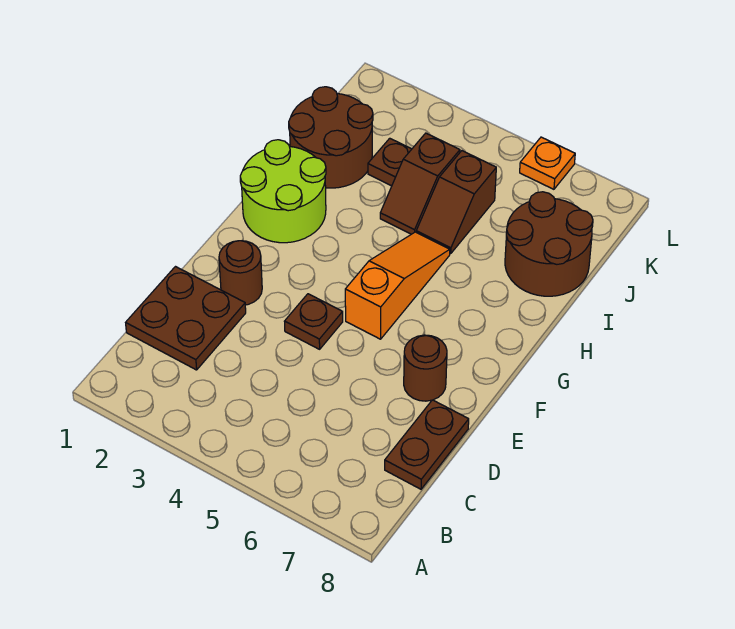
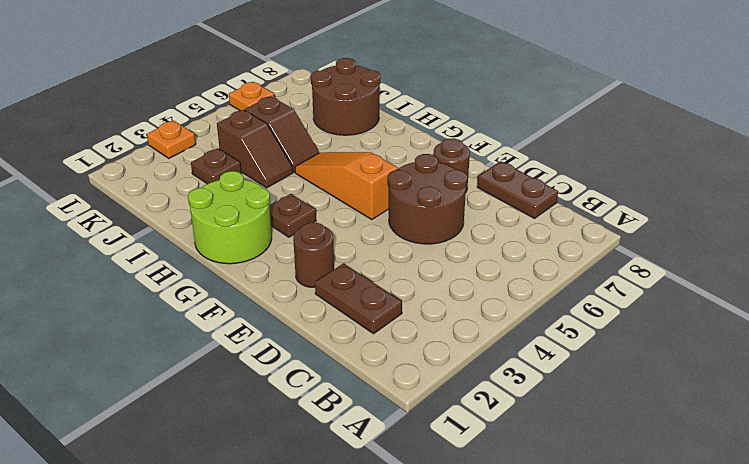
brown plate C1:D2 level 1 -> brown plate C2:D2 level 1
brown plate E4 level 1 -> brown plate G3 level 1
brown round brick I1:J2 level 1 -> brown round brick D5:E6 level 1
none -> orange plate L3 level 1

